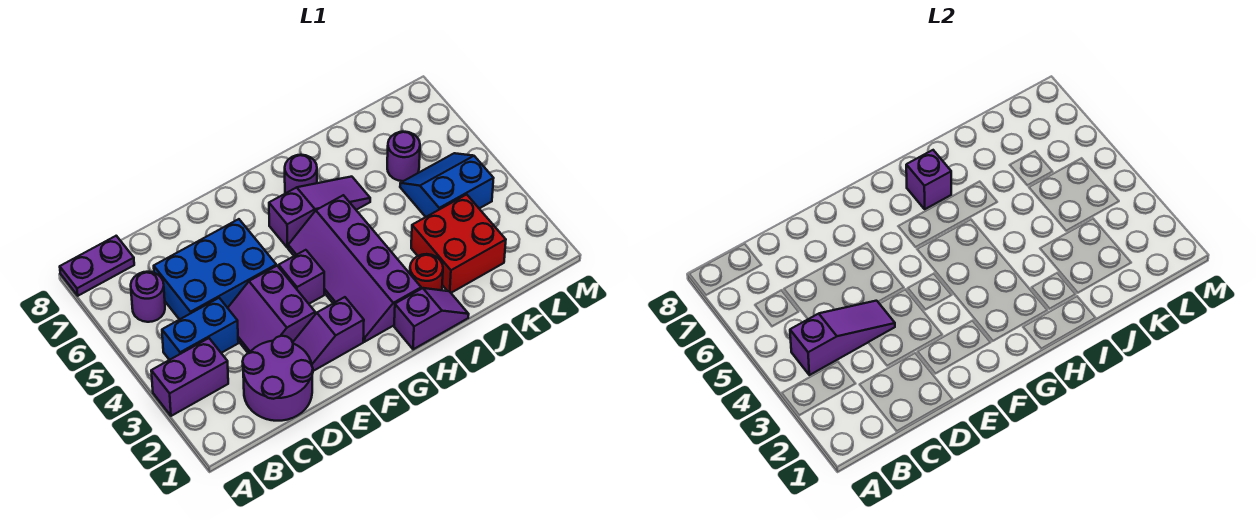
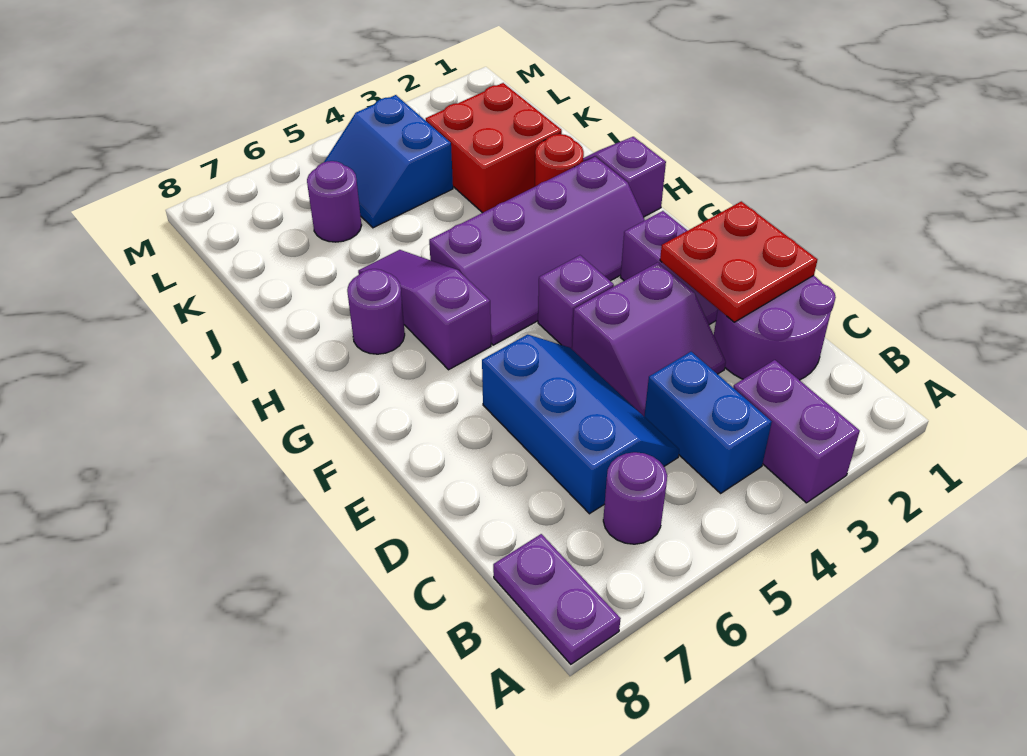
purple slope B4:D4 level 2 top B -> none
blue brick C5:E6 level 1 -> blue slope C5:E6 level 1 top 6
none -> red plate D1:E2 level 2
purple brick H7 level 2 -> none

